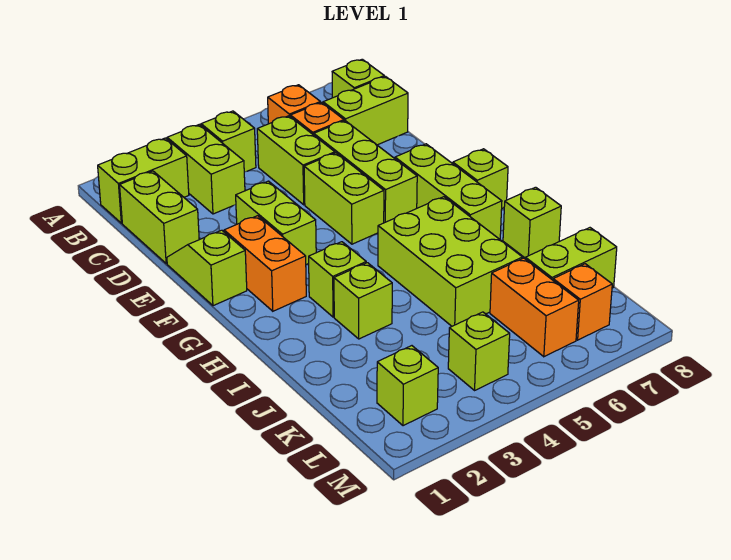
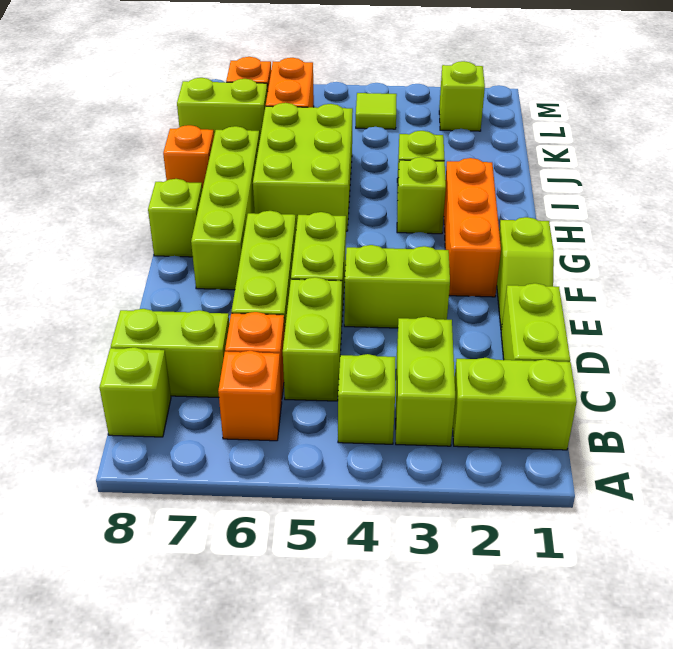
lime brick E3:F3 level 1 -> lime brick E3:E4 level 1
orange brick F2:G2 level 1 -> orange brick F2:H2 level 1
lime brick F7:H7 level 1 -> lime brick F7:I7 level 1
lime brick I8 level 1 -> orange brick I8 level 1
lime brick L4 level 1 -> lime tile L4 level 1

